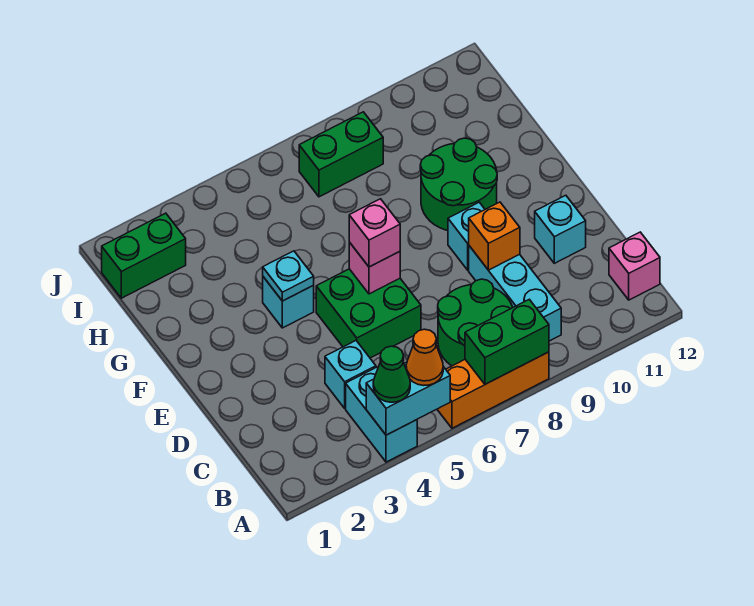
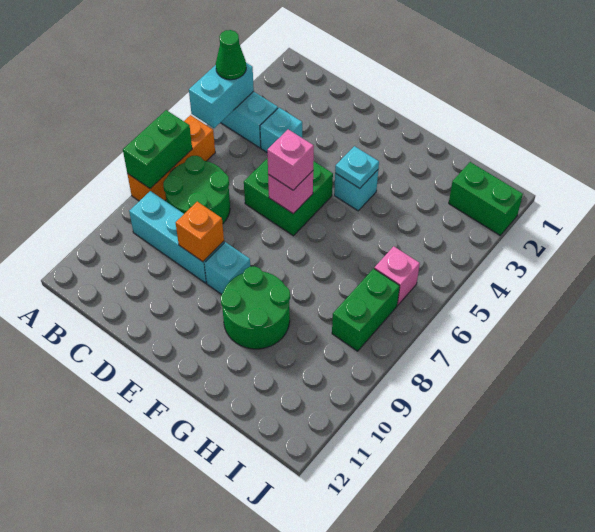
orange cone A5 level 3 -> none
pink brick B12 level 1 -> pink brick I6 level 1
cyan brick D11 level 1 -> none
green brick I1:I2 level 1 -> green brick I2:J2 level 1

